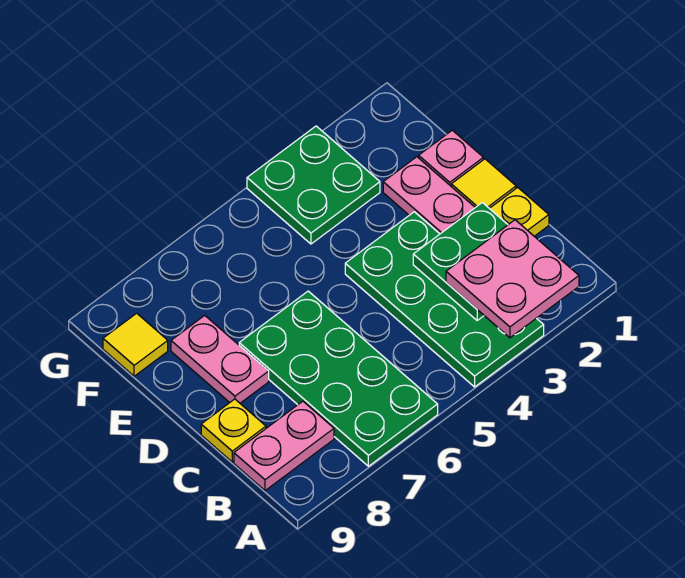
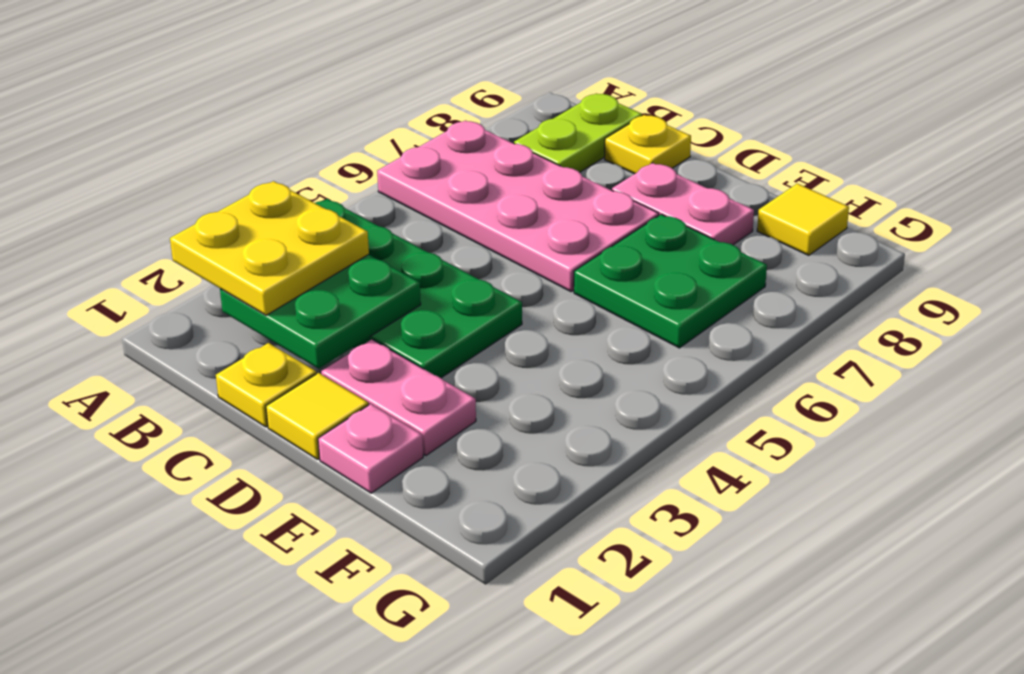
pink plate A2:B3 level 3 -> yellow plate A2:B3 level 3
green plate A6:D7 level 1 -> pink plate A6:D7 level 1
pink plate B8:B9 level 1 -> lime plate B8:B9 level 1
green plate F3:G4 level 1 -> green plate E6:F7 level 1

